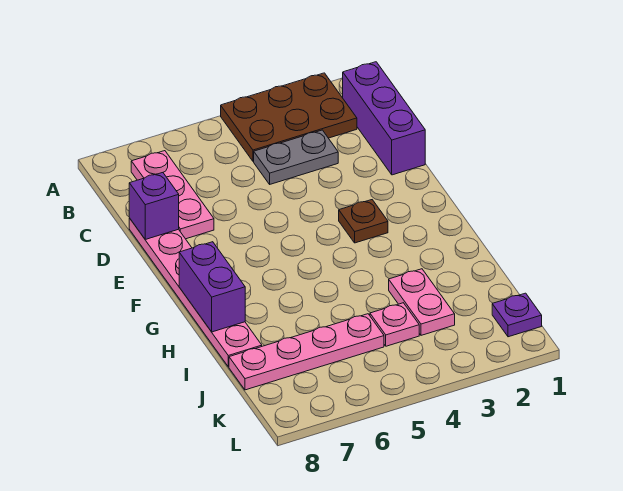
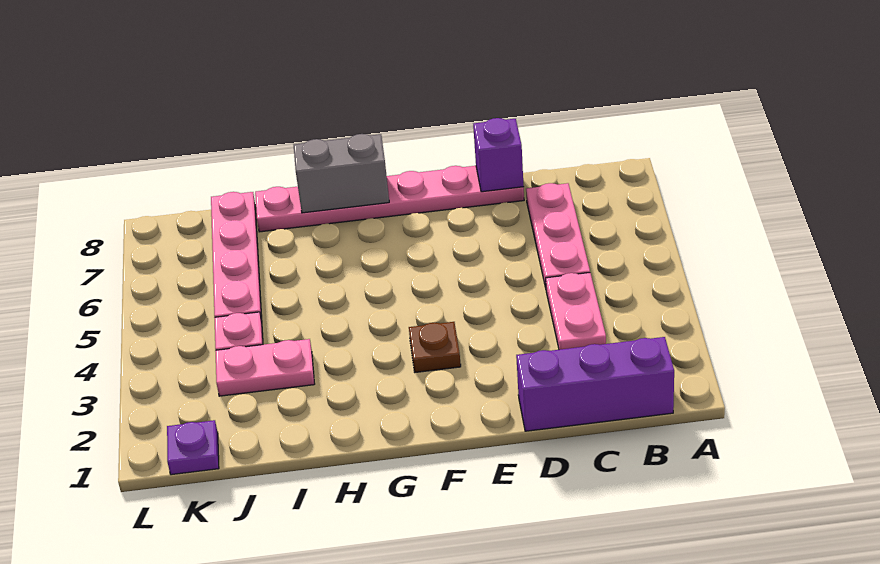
brown plate A2:B4 level 1 -> none
pink plate B7:D7 level 1 -> pink plate C5:C7 level 1
grey plate C3:C4 level 1 -> pink plate C3:C4 level 1
purple brick G8:H8 level 2 -> grey brick G8:H8 level 2

